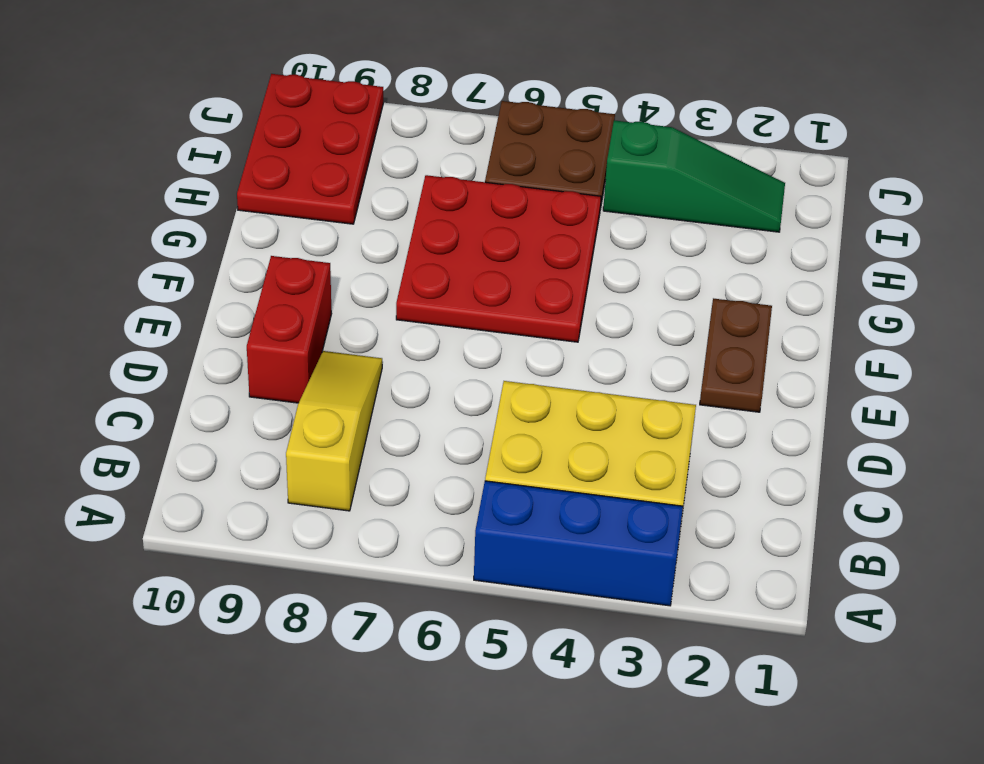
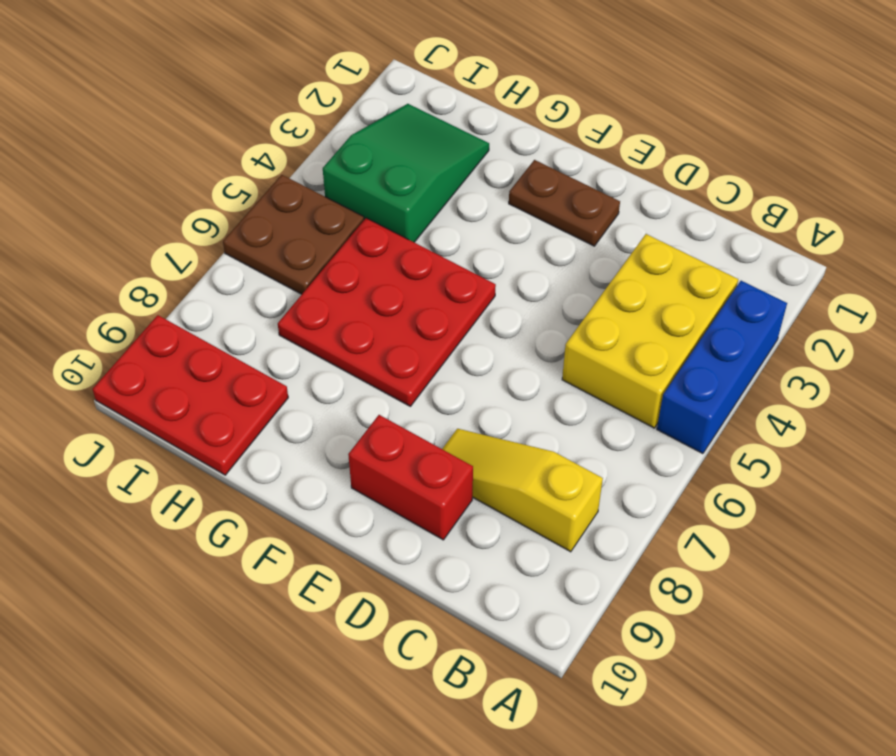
green slope I2:I4 level 1 top 4 -> green slope H2:I4 level 1 top 4

